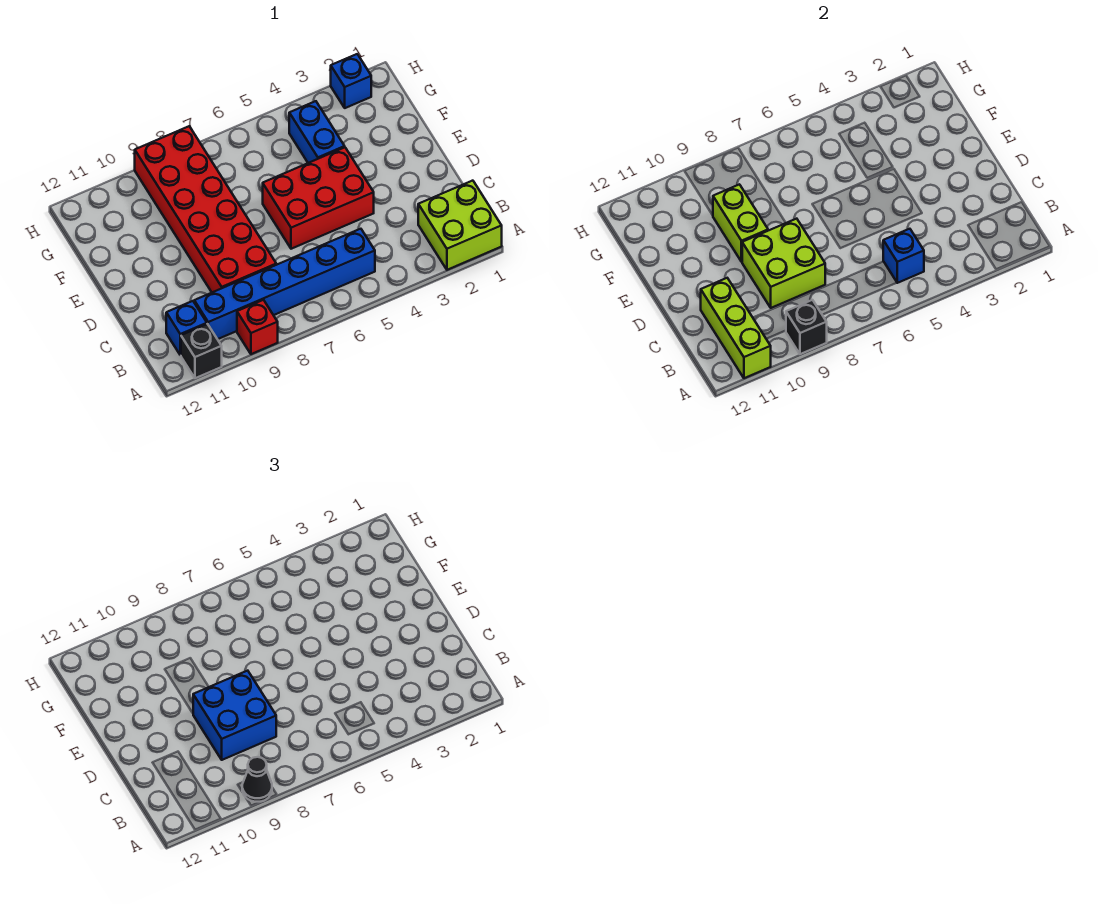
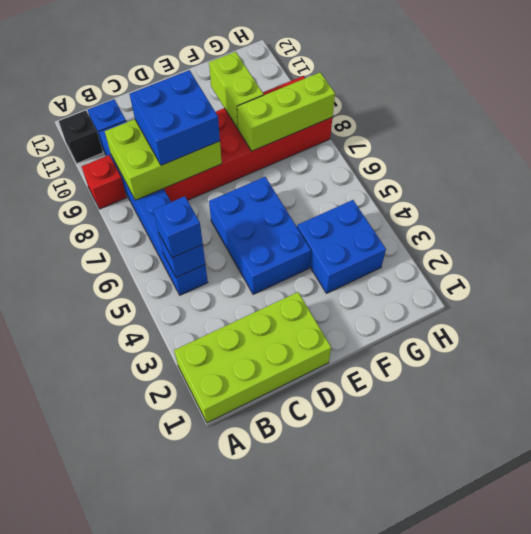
lime brick A1:B2 level 1 -> lime brick A1:D2 level 1
black brick A9 level 2 -> none
black cone A9 level 3 -> none
lime brick A11:C11 level 2 -> lime brick F8:H8 level 2
lime brick C8:D9 level 2 -> lime brick B8:D9 level 2
red brick D4:E6 level 1 -> blue brick D4:E6 level 1
lime brick E9:F9 level 2 -> lime brick F9:F10 level 2
blue brick F4:G4 level 1 -> blue brick F3:G4 level 1
blue brick H2 level 1 -> blue brick B5 level 3

